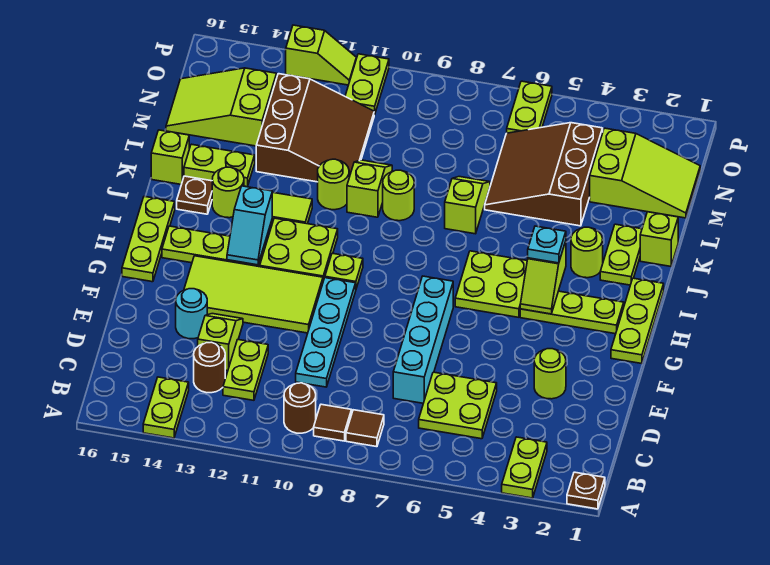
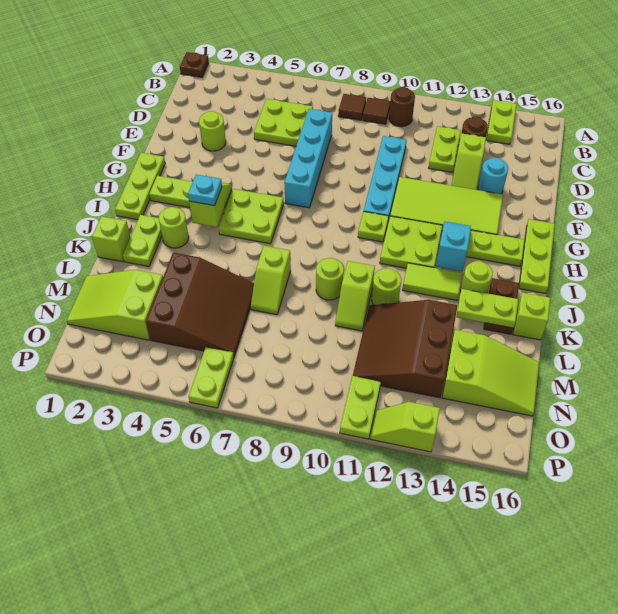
lime plate A3:B3 level 1 -> none

